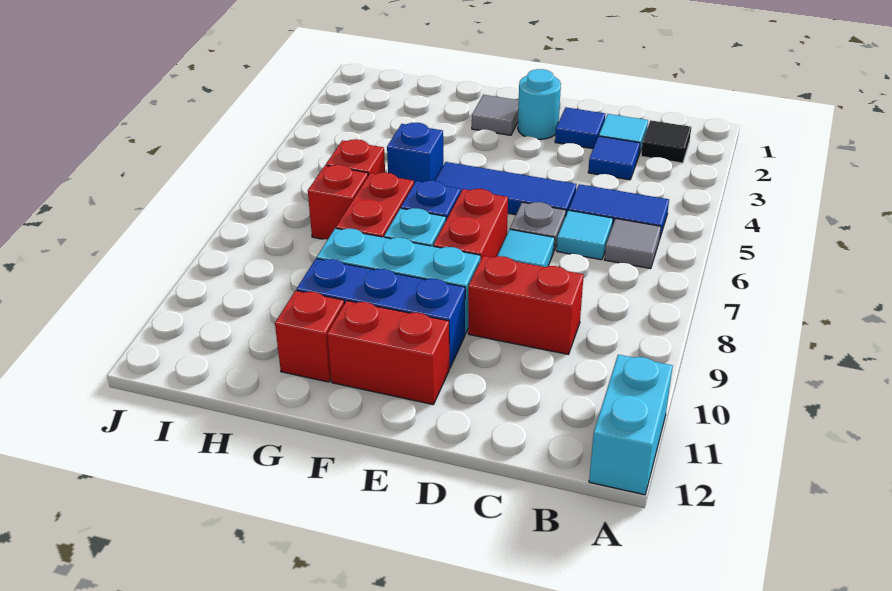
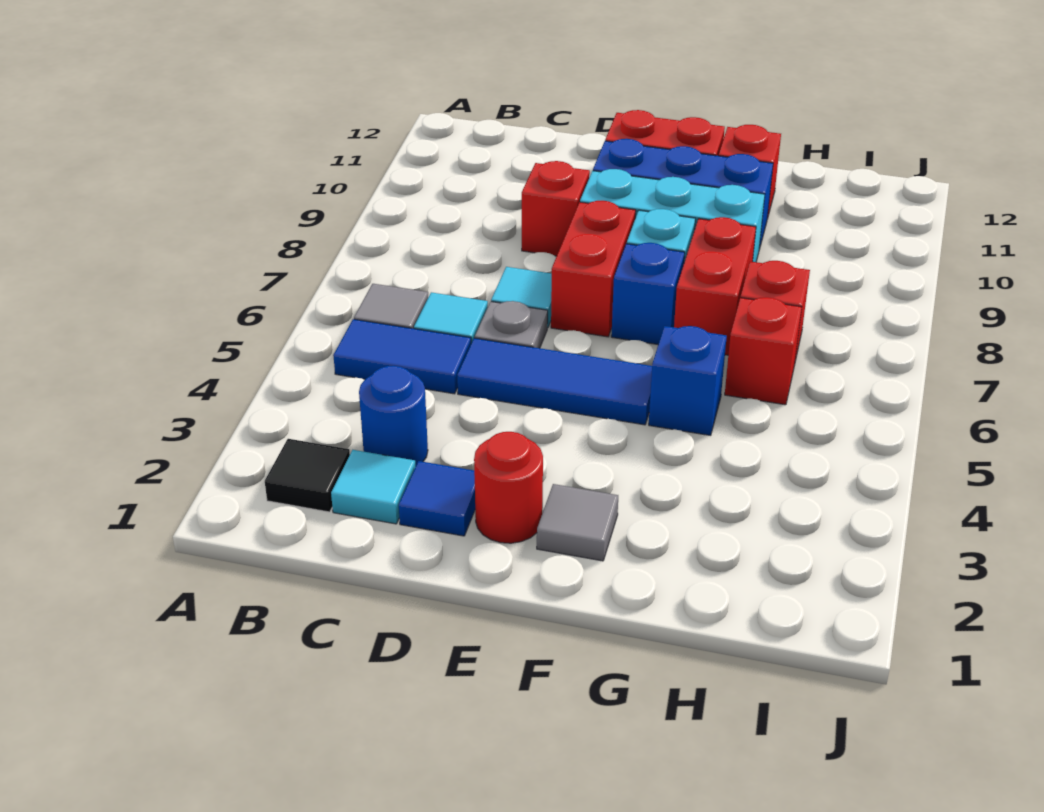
cyan brick A11:A12 level 1 -> none
blue tile C3 level 1 -> blue round brick C3 level 1
red brick C9:D9 level 1 -> red brick D9 level 1
cyan round brick E2 level 1 -> red round brick E2 level 1

